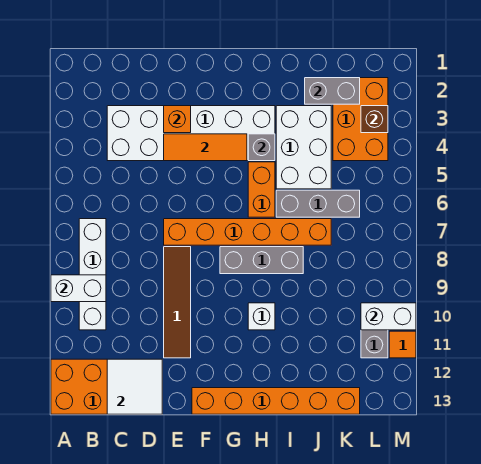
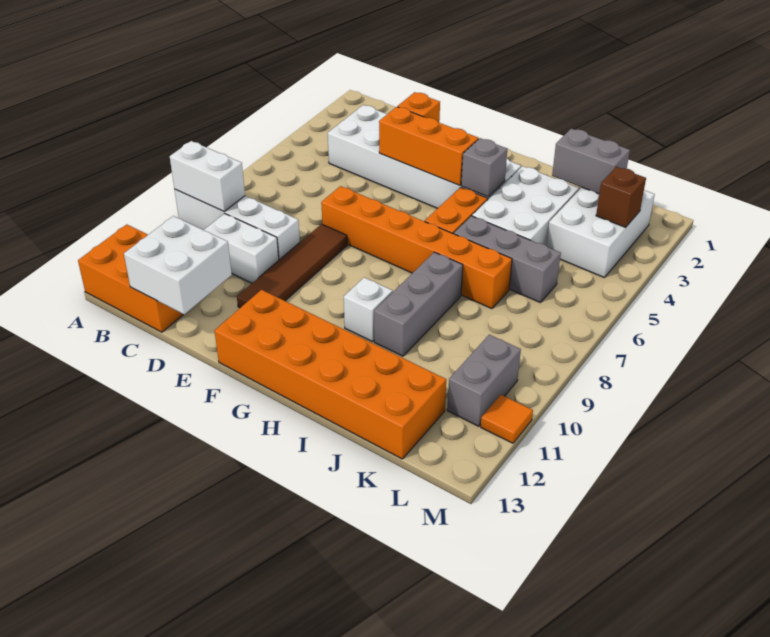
white brick B7:B10 level 1 -> white brick A9:D9 level 1
white tile C12:D13 level 2 -> white brick C12:D13 level 2
orange tile E4:G4 level 2 -> orange brick E4:G4 level 2
orange brick F13:K13 level 1 -> orange brick F12:K13 level 1
grey brick G8:I8 level 1 -> grey brick I8:I10 level 1
orange brick K2:L4 level 1 -> white brick K2:L4 level 1
white brick L10:M10 level 2 -> white brick C10:D10 level 1

